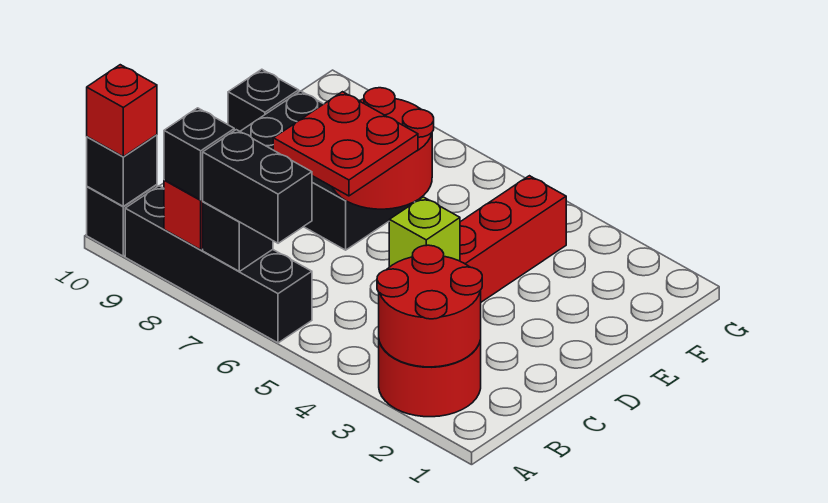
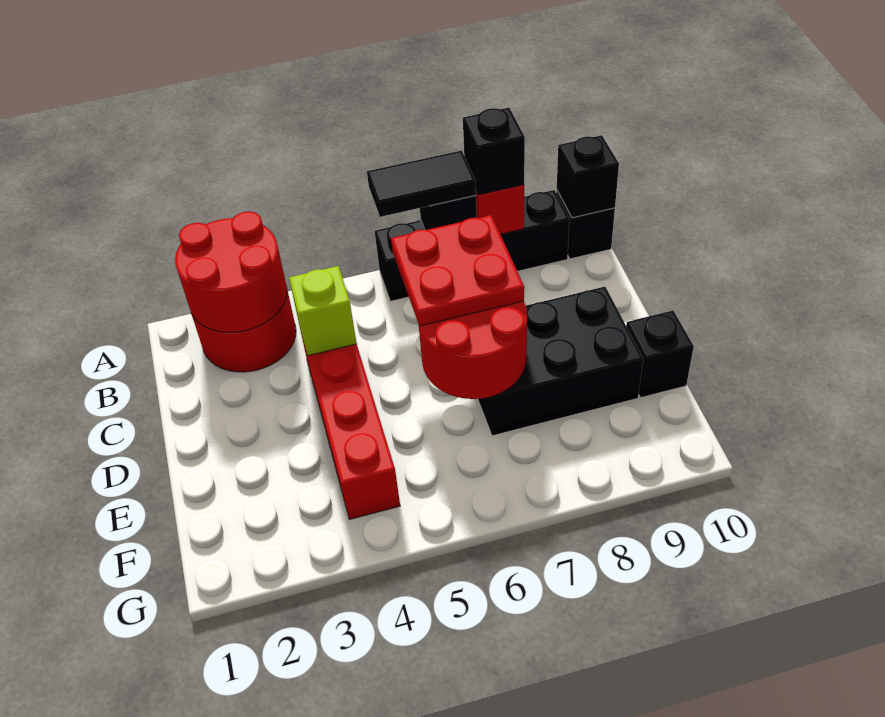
black brick A6:A7 level 3 -> black tile A6:A7 level 3
red brick A10 level 3 -> none

